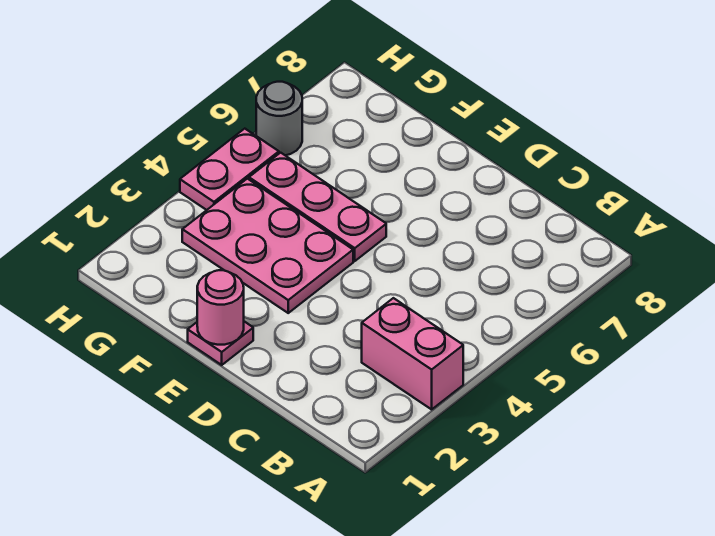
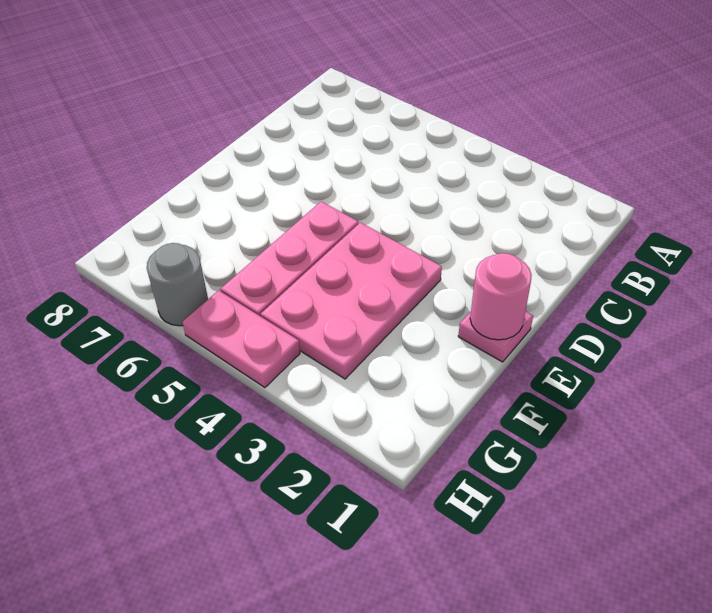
pink brick A3:B3 level 1 -> none

